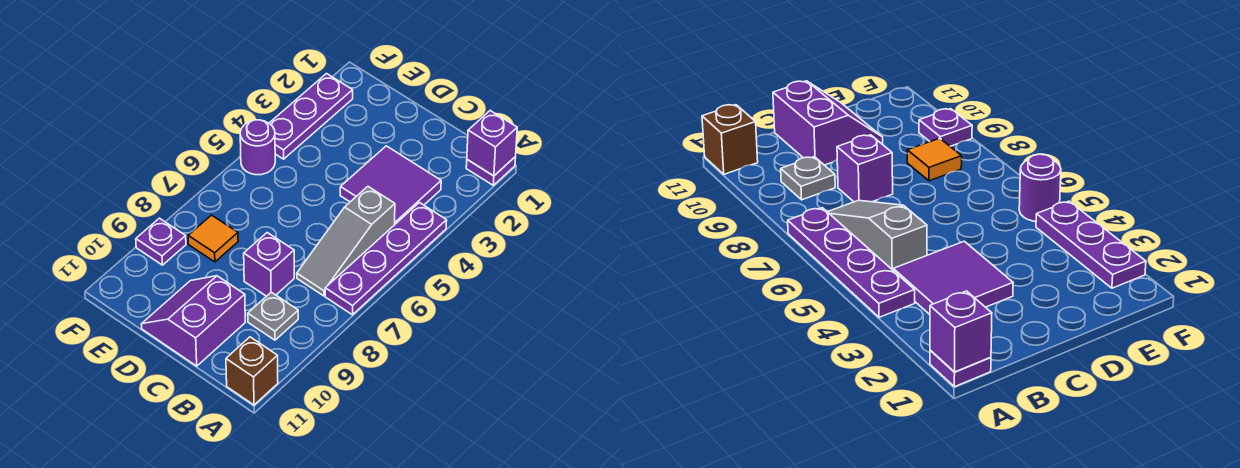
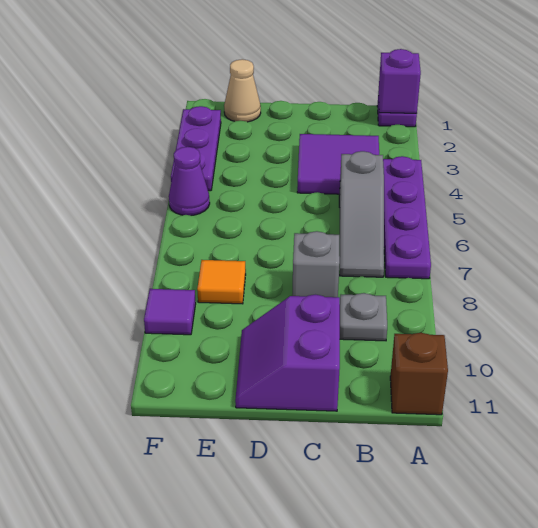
purple brick C8 level 1 -> grey brick C8 level 1
none -> tan cone E1 level 1
purple round brick F5 level 1 -> purple cone F5 level 1
purple plate F9 level 1 -> purple tile F9 level 1

